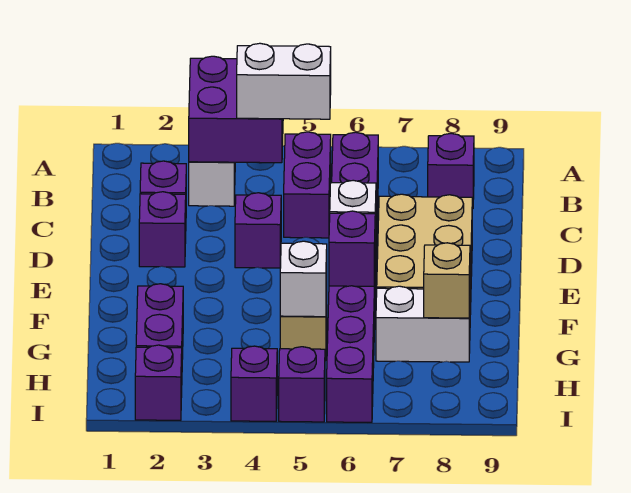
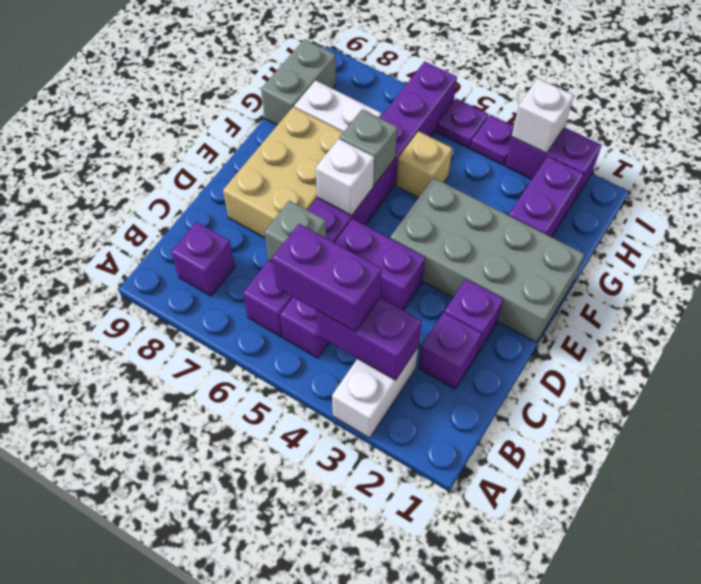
purple brick A3:B4 level 2 -> purple brick B3:B4 level 2
white brick B4:B5 level 3 -> purple brick B4:B5 level 3
none -> grey brick C6 level 2
purple brick D4 level 1 -> purple brick D4:D5 level 1
none -> grey brick E1:F4 level 1
purple brick F6 level 2 -> grey brick F6 level 2
white brick G5 level 2 -> white brick I3 level 2
tan brick G8 level 2 -> none
none -> grey brick G9:H9 level 1
purple brick I2 level 1 -> purple brick I2:I3 level 1
purple brick I4 level 1 -> purple plate I4 level 1
purple brick I5 level 1 -> purple plate I5 level 1

